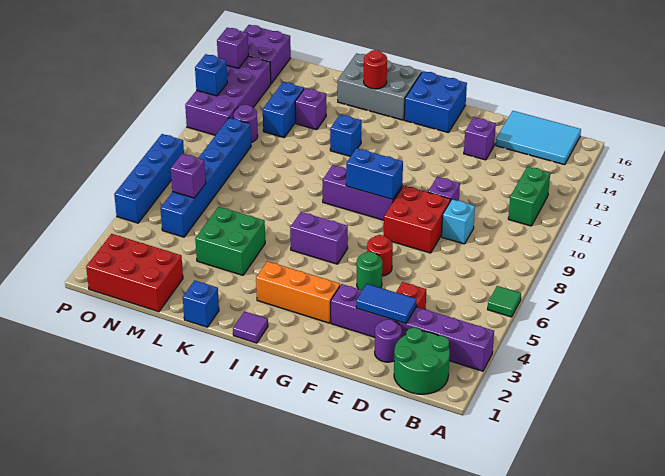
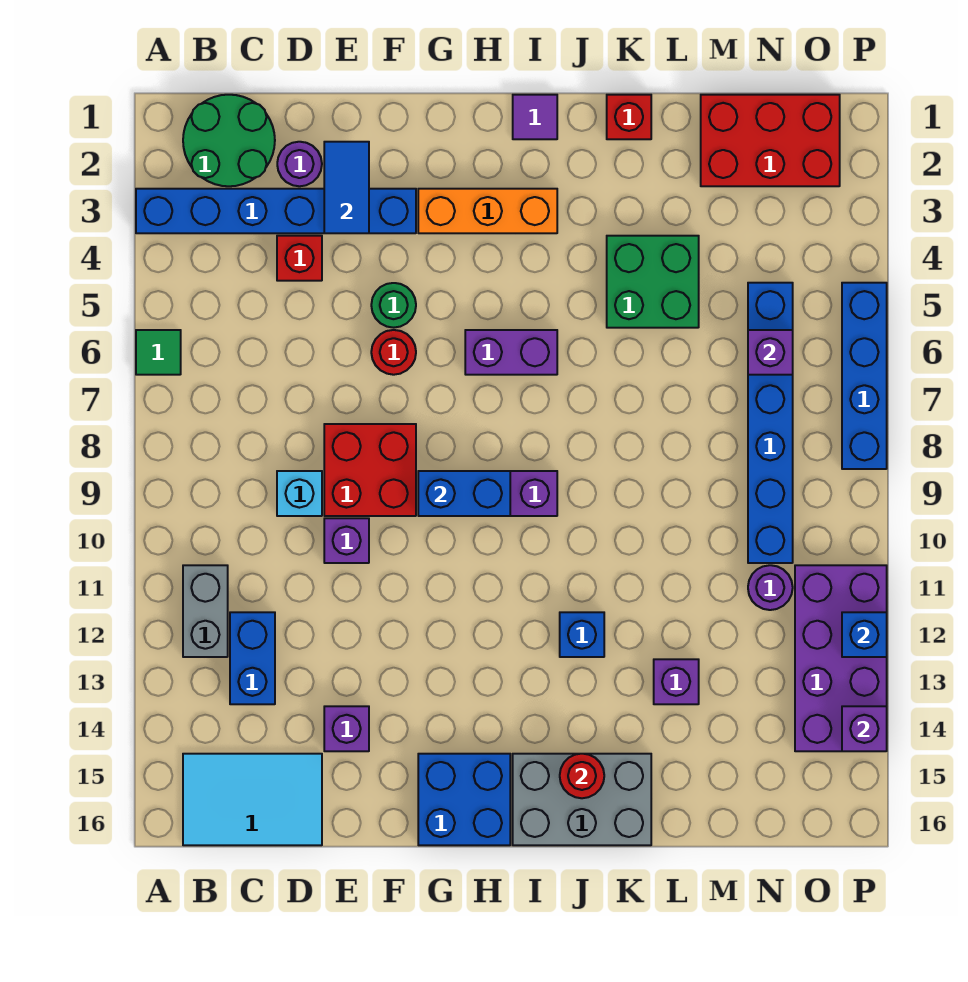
purple brick A3:F3 level 1 -> blue brick A3:F3 level 1
green brick B11:B12 level 1 -> grey brick B11:B12 level 1
blue tile D3:E3 level 2 -> blue tile E2:E3 level 2
blue brick K1 level 1 -> red brick K1 level 1
blue brick M12:M13 level 1 -> blue brick C12:C13 level 1
purple brick O15:P16 level 1 -> none

